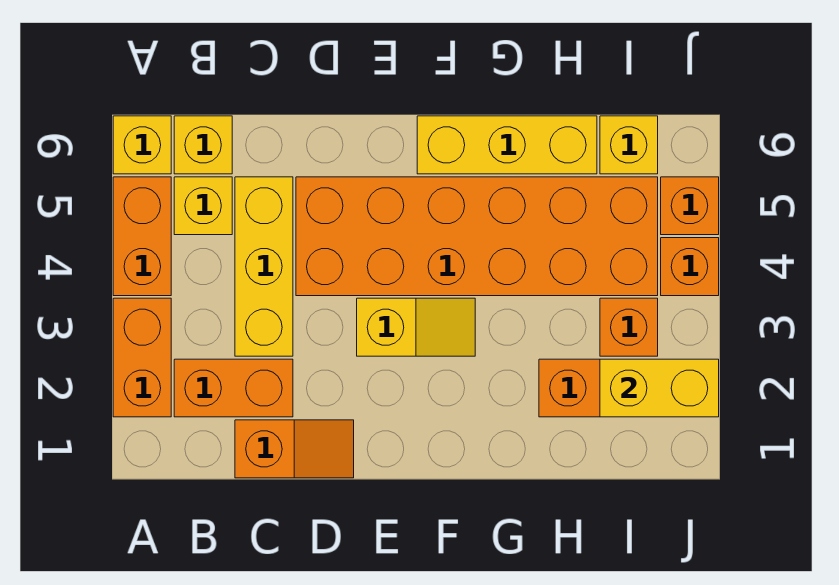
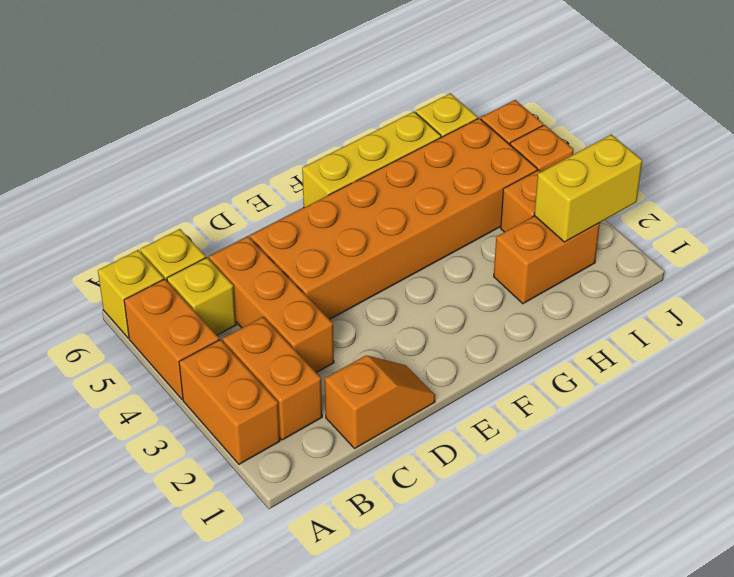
orange brick B2:C2 level 1 -> orange brick B2:B3 level 1
yellow brick C3:C5 level 1 -> orange brick C3:C5 level 1
yellow slope E3:F3 level 1 top E -> none

